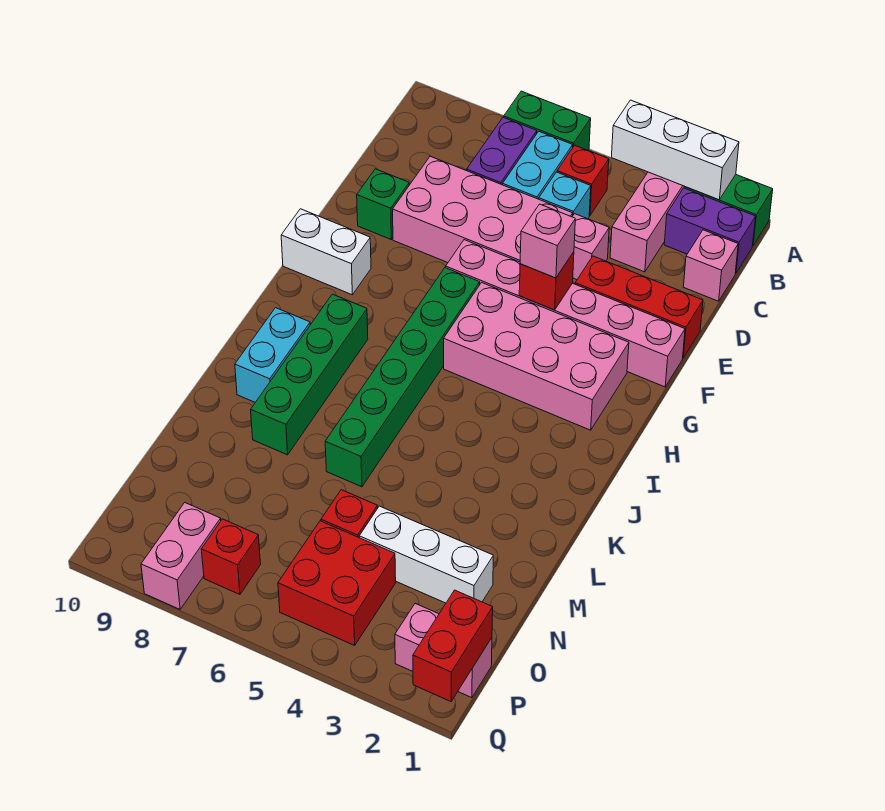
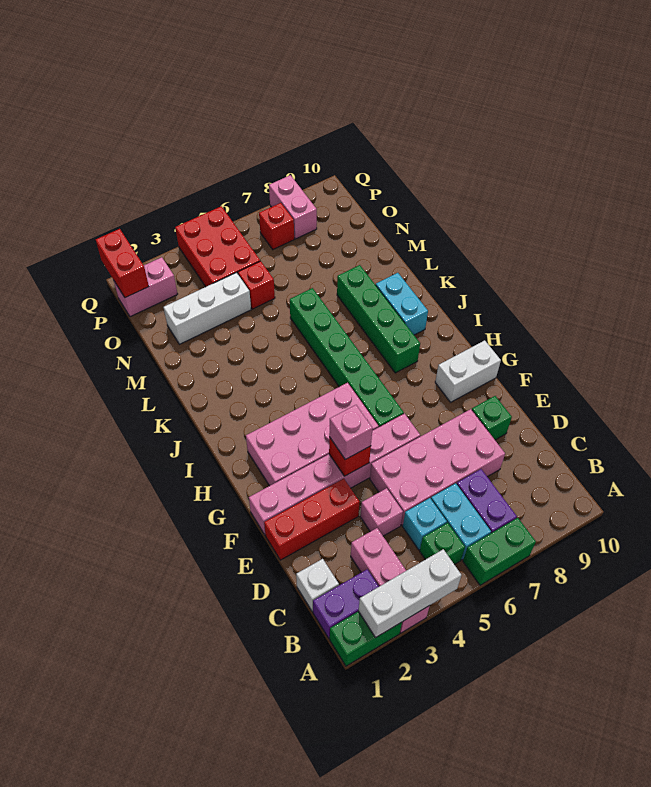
red brick B5 level 1 -> green brick B5 level 1
pink brick C1 level 1 -> white brick C1 level 1
red brick O4:P5 level 1 -> red brick O4:Q5 level 1

